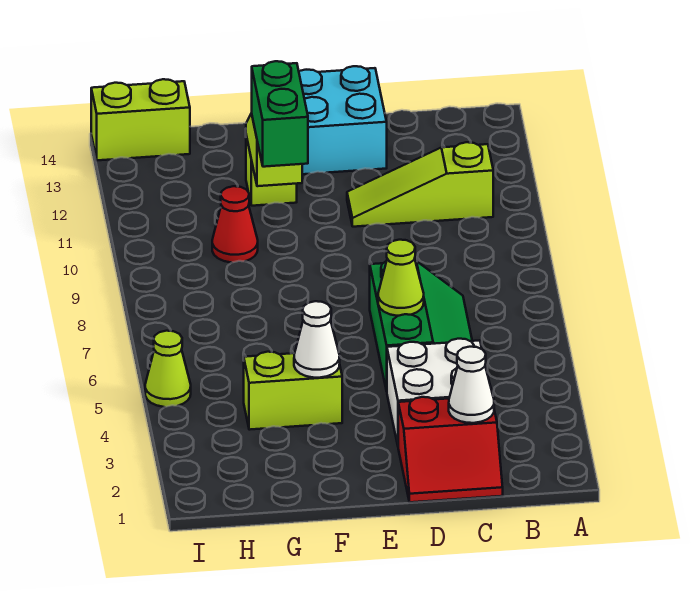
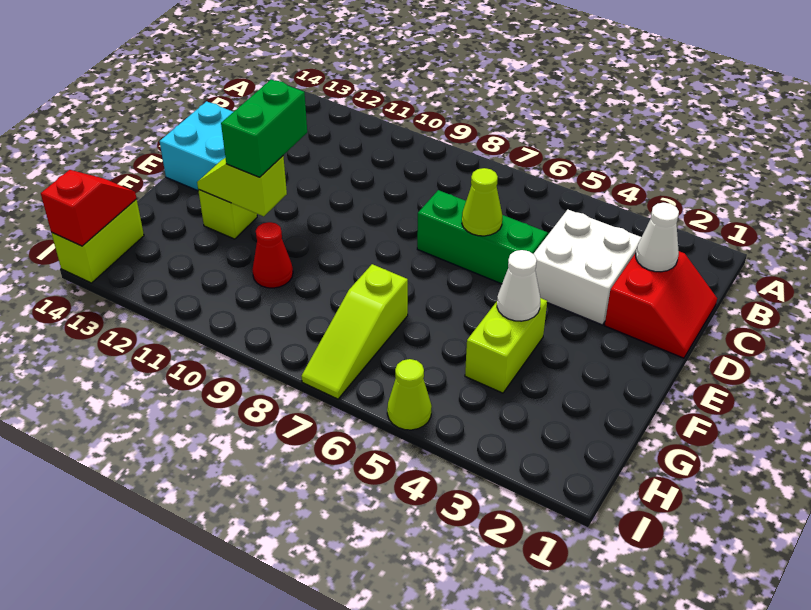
lime slope B11:D11 level 1 top B -> lime slope G7:I7 level 1 top G
green brick F10:F11 level 3 -> green brick E11:F11 level 3
none -> red slope H14:I14 level 2 top I

